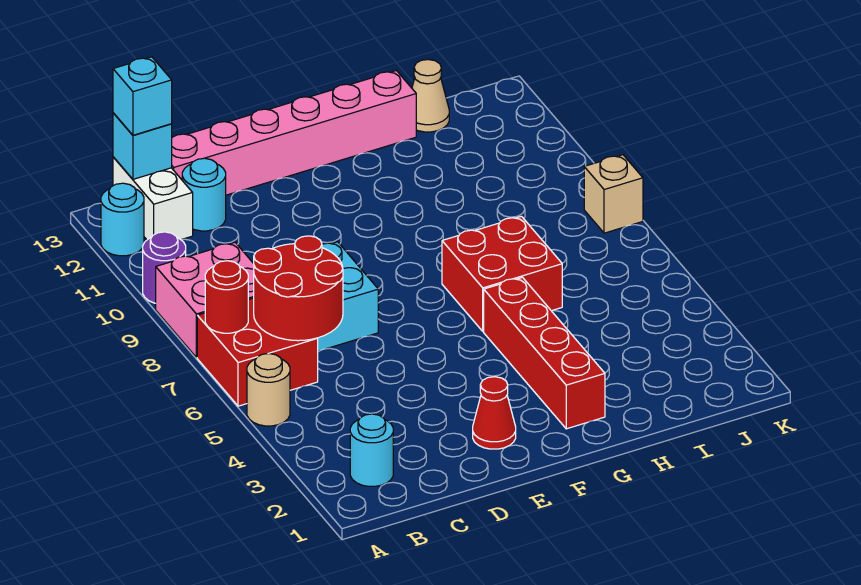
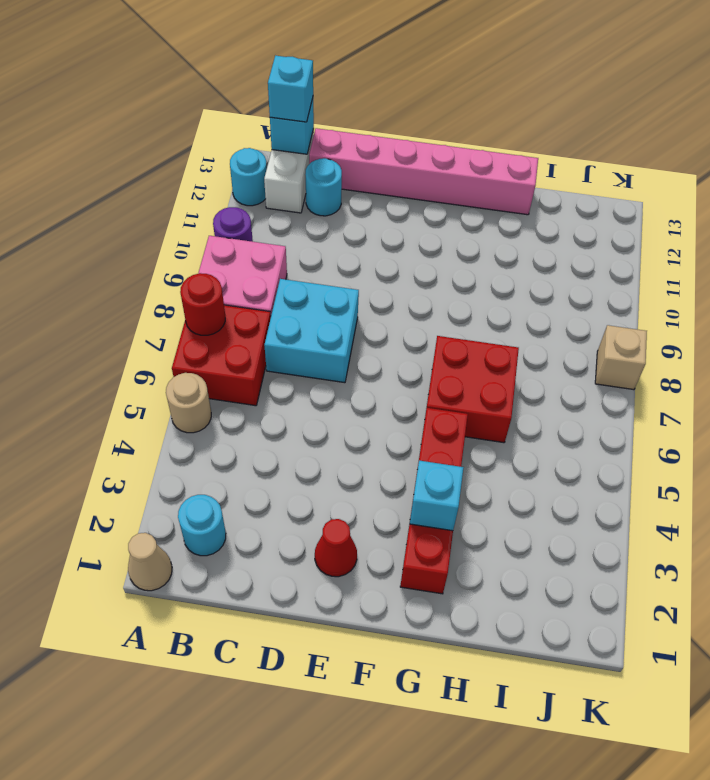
red round brick B6:C7 level 2 -> none
none -> cyan brick G3 level 2
tan cone I13 level 1 -> tan cone A1 level 1

